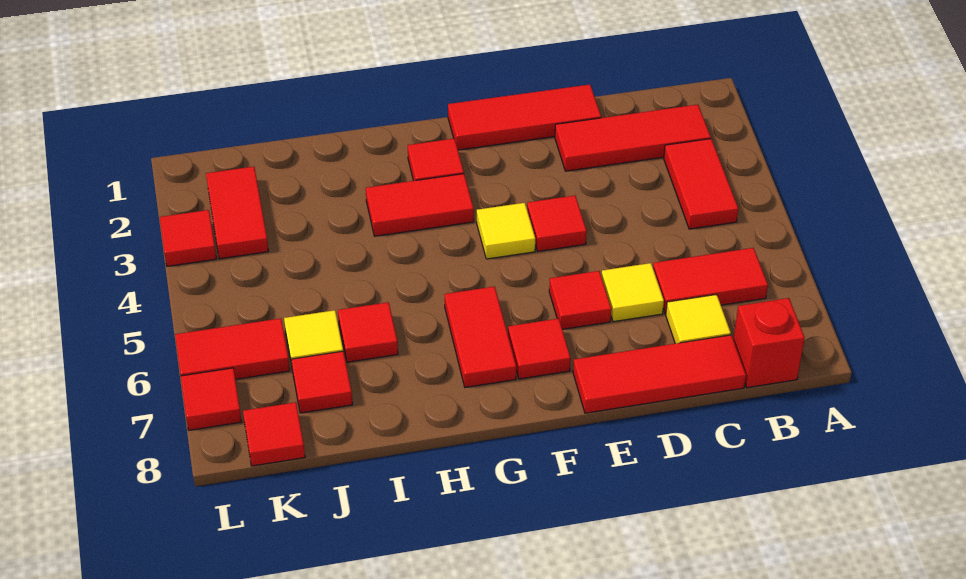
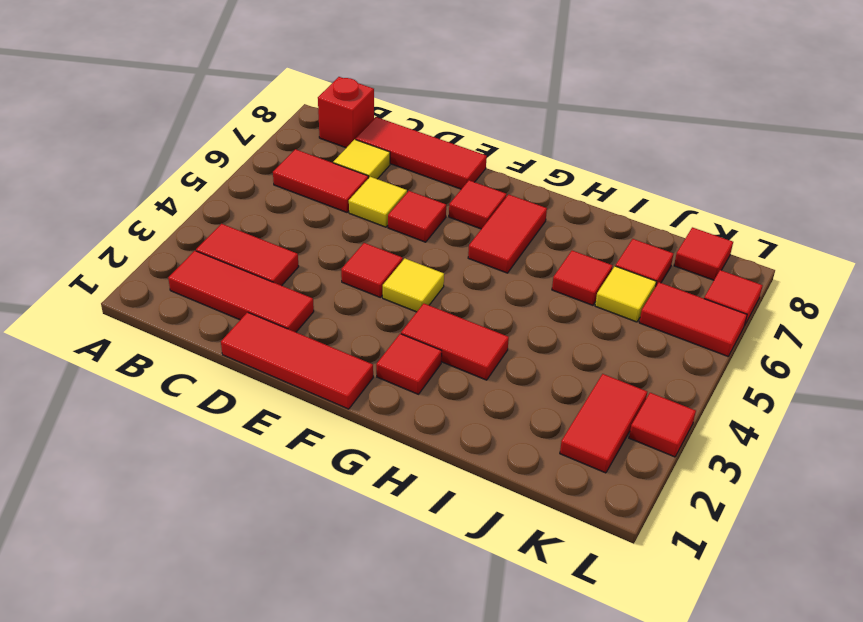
red tile B3:B4 level 1 -> red tile B3:C3 level 1

